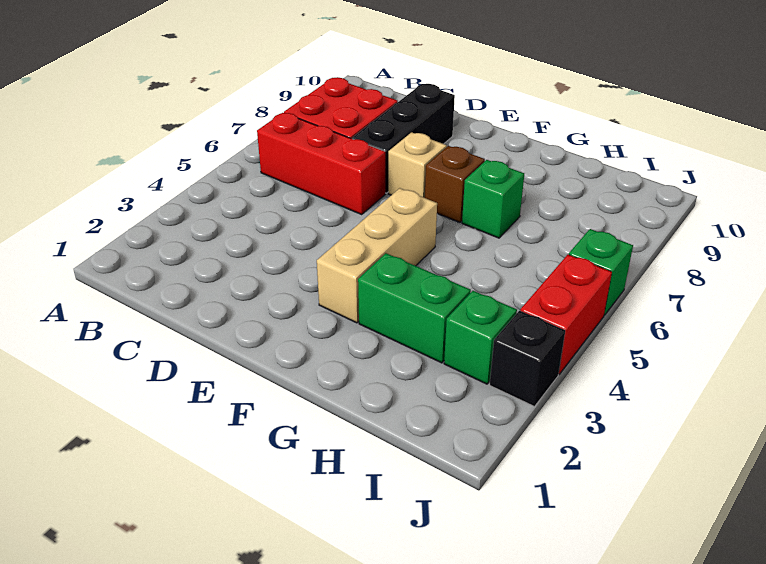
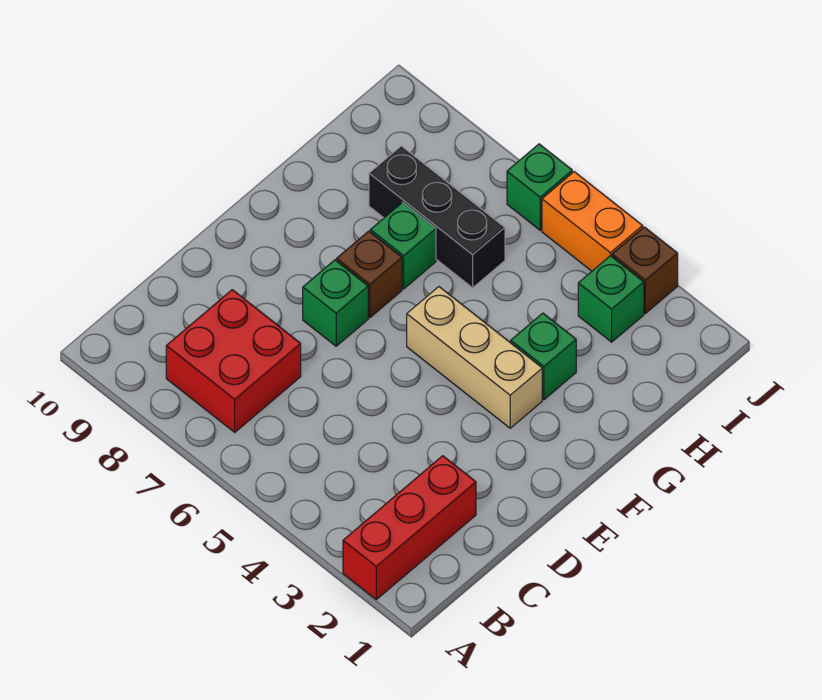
red brick B6:D6 level 1 -> red brick A2:C2 level 1
black brick D7:D9 level 1 -> black brick H6:H8 level 1
tan brick E7 level 1 -> green brick E7 level 1
green brick G3:H3 level 1 -> green brick G3 level 1
black brick J3 level 1 -> brown brick J3 level 1
red brick J4:J5 level 1 -> orange brick J4:J5 level 1

